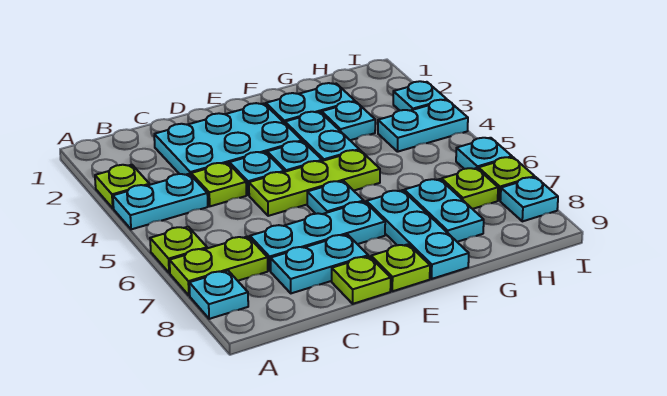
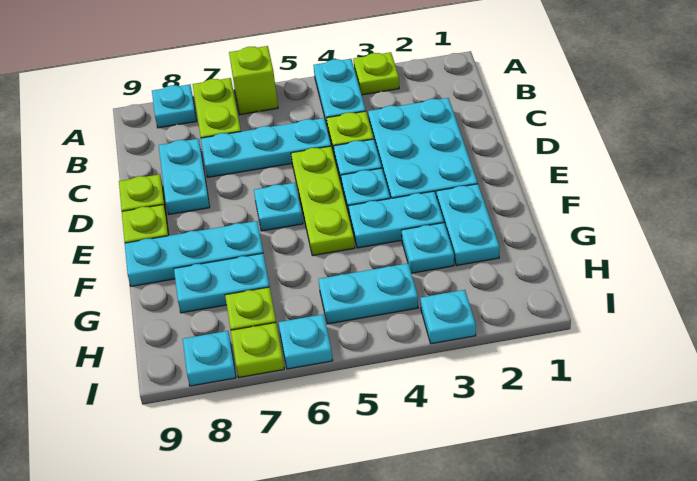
lime plate A6 level 1 -> lime brick A6 level 1
cyan plate C7:E7 level 1 -> cyan plate C5:C7 level 1
cyan plate H4:I4 level 1 -> cyan plate H4:H5 level 1

